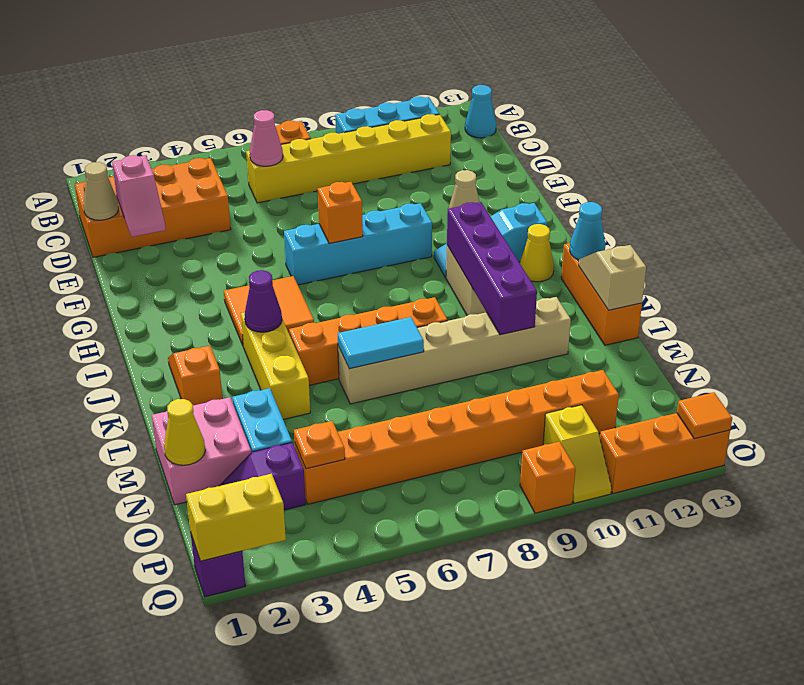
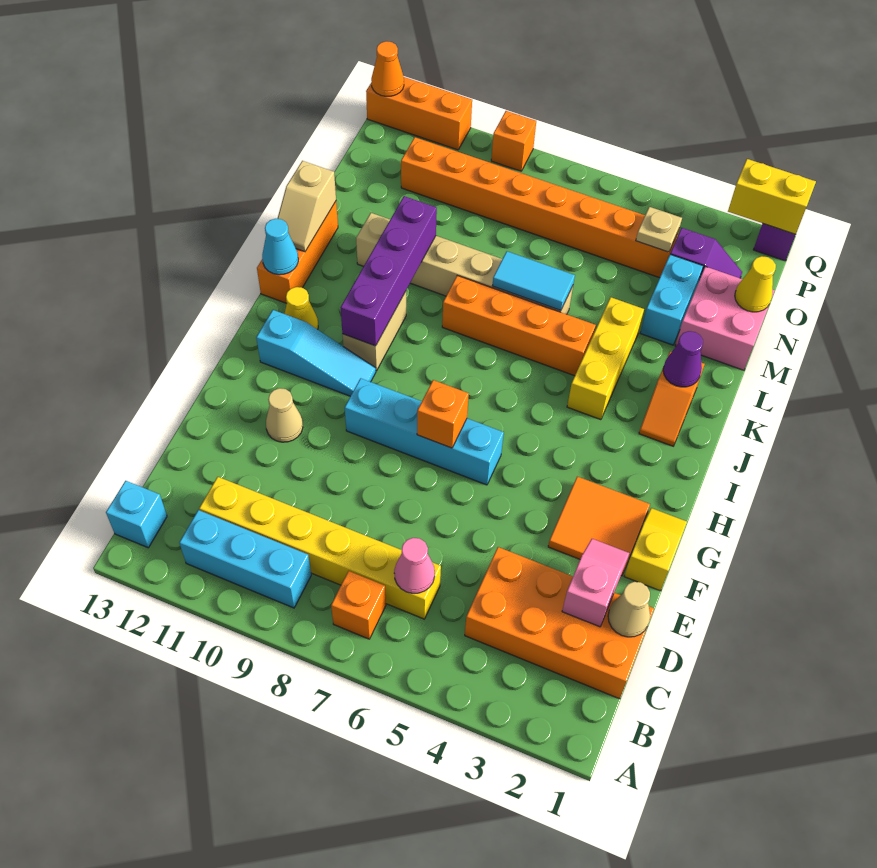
cyan cone B13 level 1 -> cyan brick B13 level 1
orange tile H4:I5 level 1 -> orange tile F2:G3 level 1
purple cone J4 level 2 -> purple cone K2 level 2
orange plate O4 level 2 -> tan plate O4 level 2
yellow slope P10:Q10 level 1 top P -> yellow slope F1:G1 level 1 top F
orange tile Q13 level 2 -> orange cone Q13 level 2

